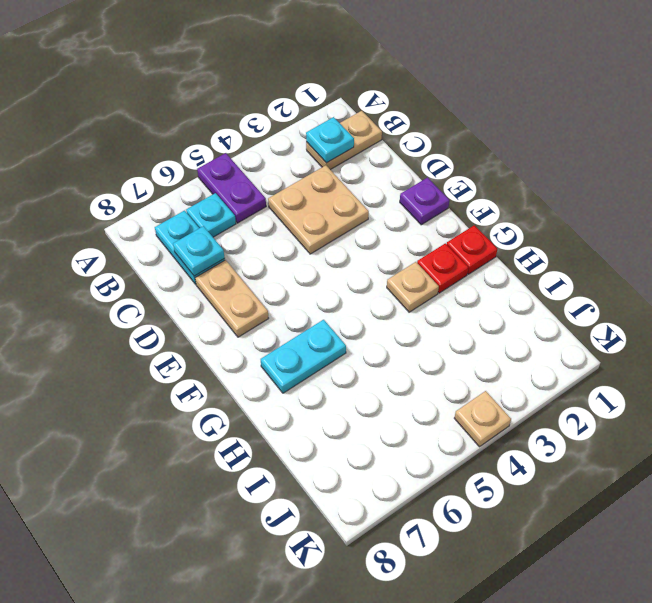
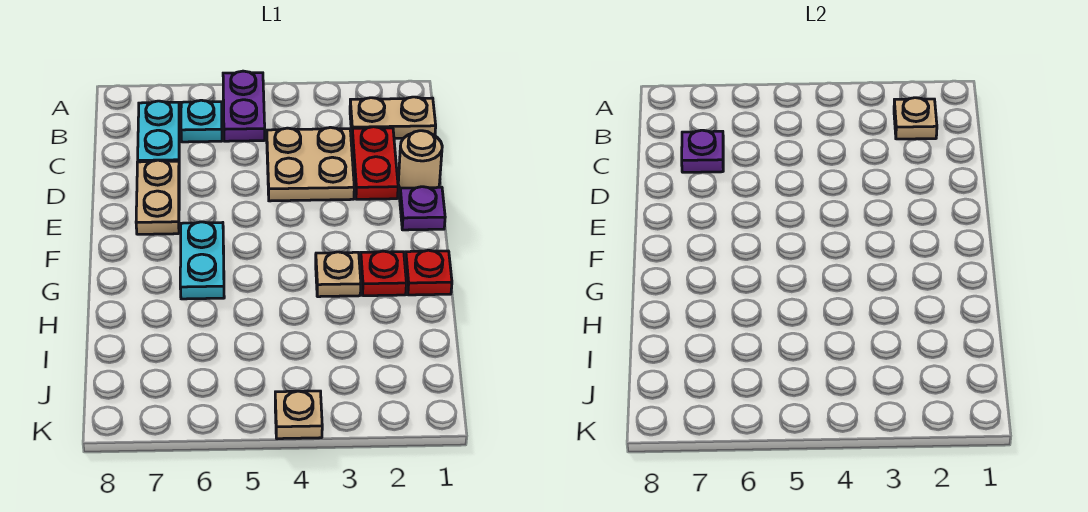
cyan plate B2 level 2 -> tan plate B2 level 2
none -> red plate C2:D2 level 1
cyan plate C7 level 2 -> purple plate C7 level 2
none -> tan round brick D1 level 1
cyan plate G6:G7 level 1 -> cyan plate F6:G6 level 1

